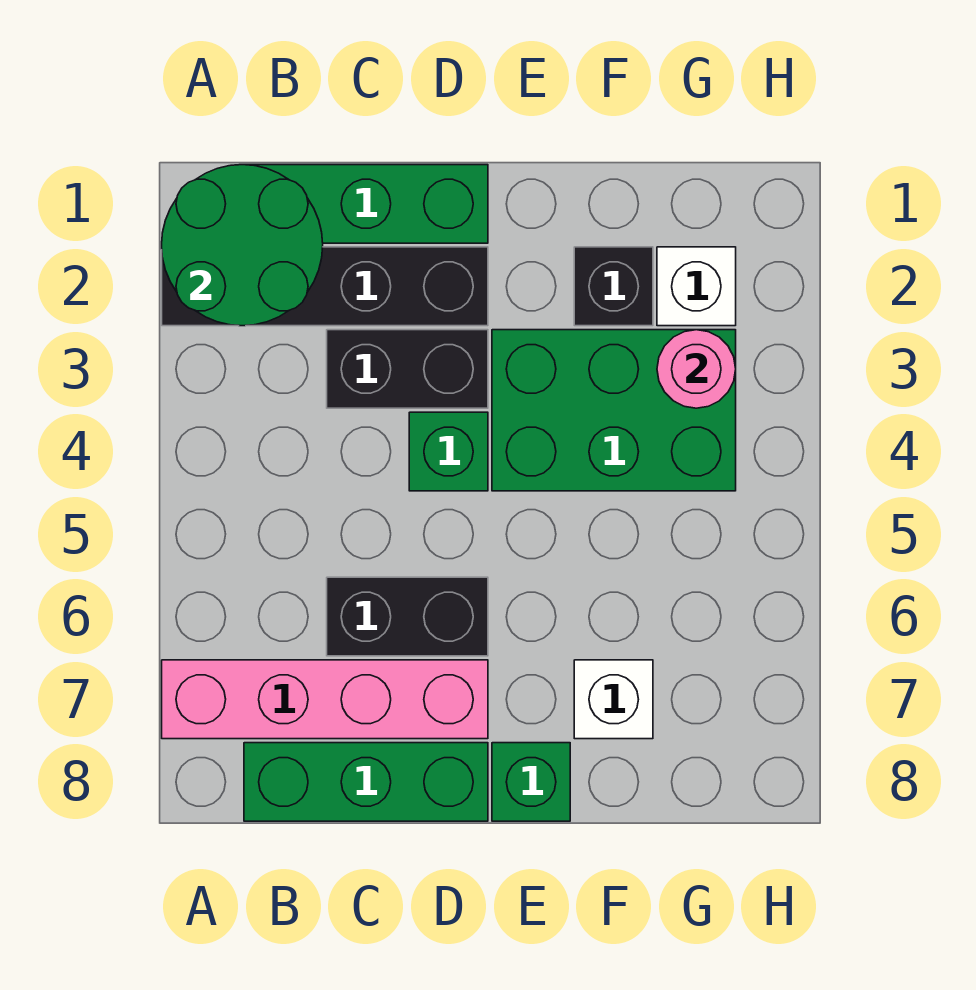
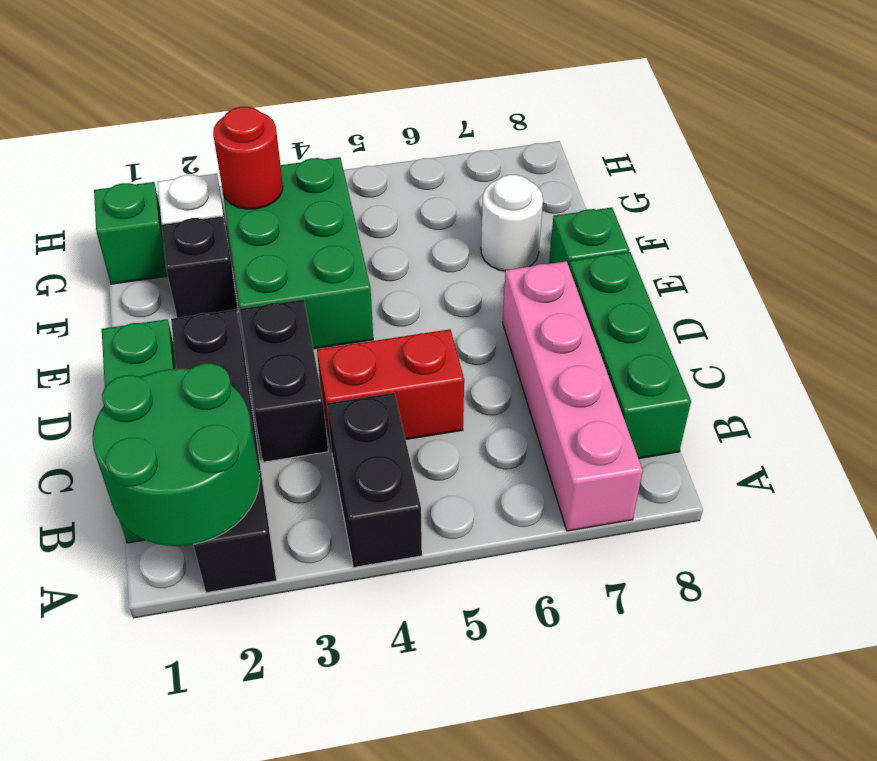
none -> red brick C4:C5 level 1
black brick C6:D6 level 1 -> black brick A4:B4 level 1
green brick D4 level 1 -> green brick G1 level 1
white brick F7 level 1 -> white round brick F7 level 1
pink round brick G3 level 2 -> red round brick G3 level 2

